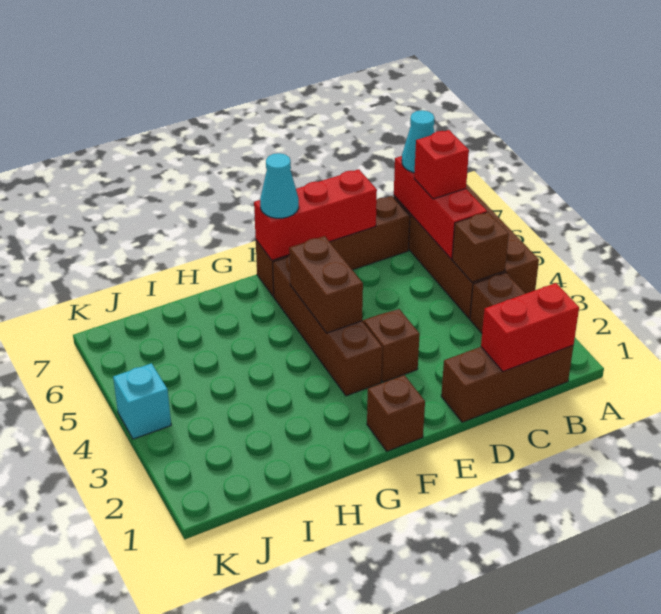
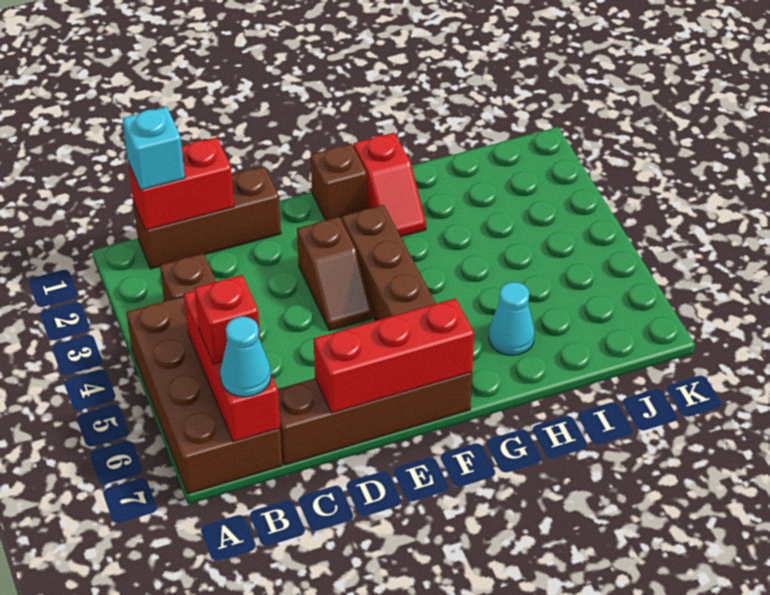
brown brick B4 level 2 -> none
brown brick F4:F5 level 2 -> none
cyan cone F7 level 3 -> cyan cone H6 level 1
none -> red slope G1:G2 level 1 top 1
cyan brick K4 level 1 -> cyan brick B1 level 3

